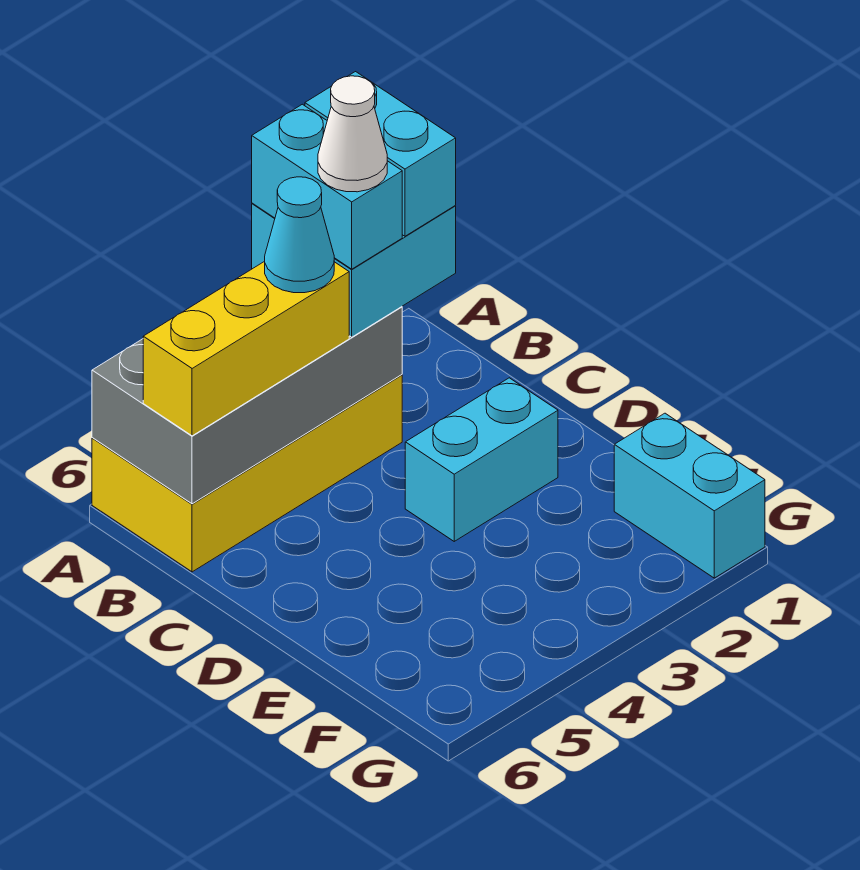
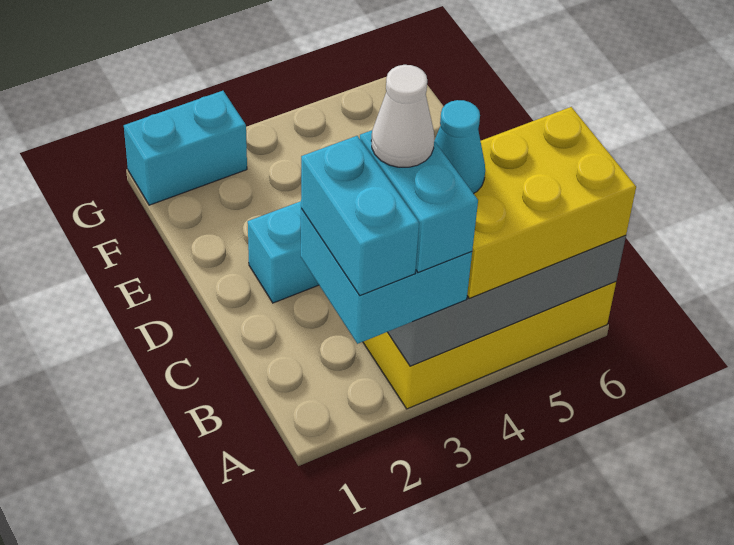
yellow brick B4:B6 level 3 -> yellow brick A4:B6 level 3
cyan brick F1:G1 level 1 -> cyan brick G1:G2 level 1

